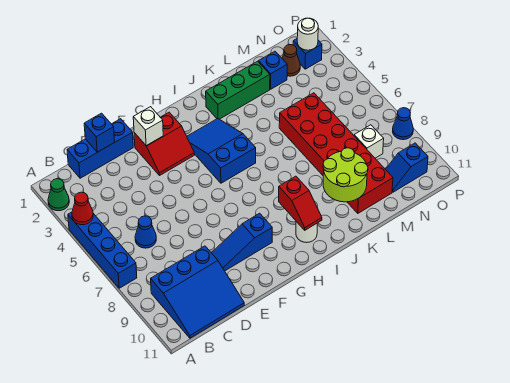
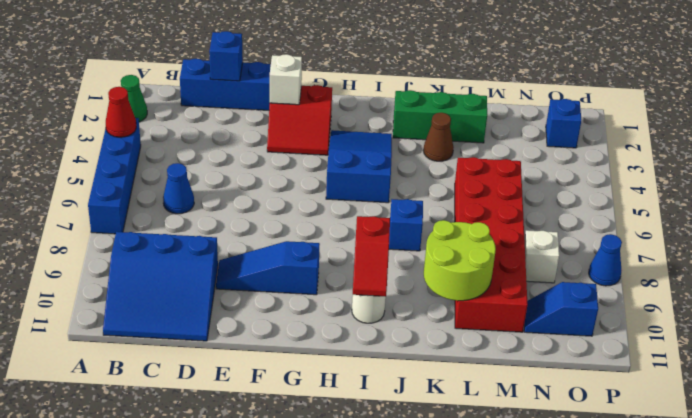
blue brick M2 level 1 -> blue brick J7 level 1
brown cone N2 level 1 -> brown cone K3 level 1
white round brick O2 level 2 -> none

